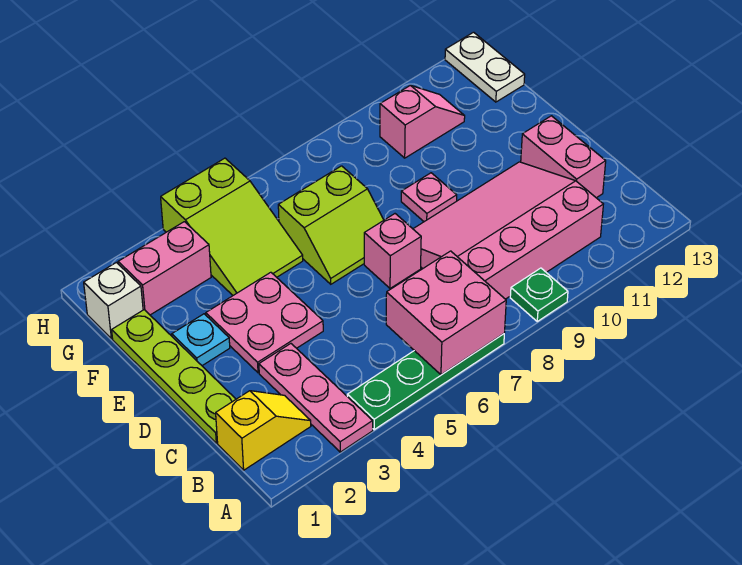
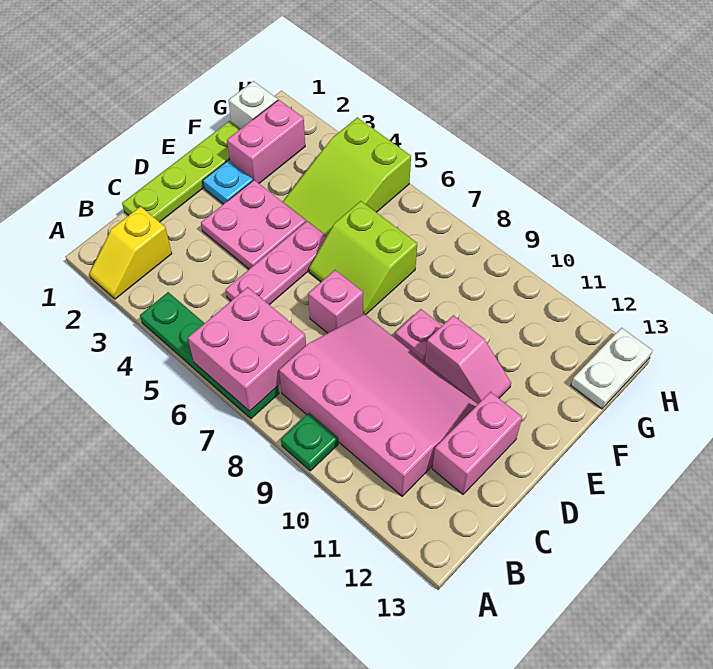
pink plate A3:C3 level 1 -> pink plate C5:E5 level 1
yellow slope B1:B2 level 1 top 1 -> yellow slope A2:B2 level 1 top B
pink brick G2:G3 level 1 -> pink brick F2:G2 level 1
pink slope G10:G11 level 1 top 10 -> pink slope E10:E11 level 1 top 10

